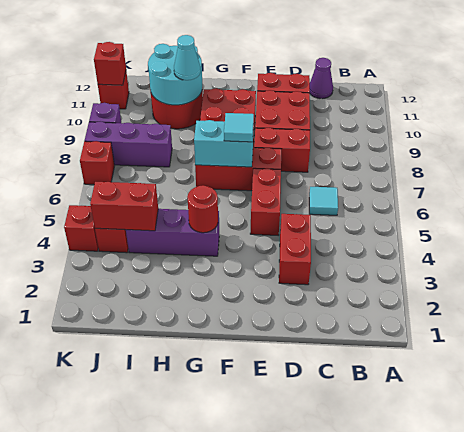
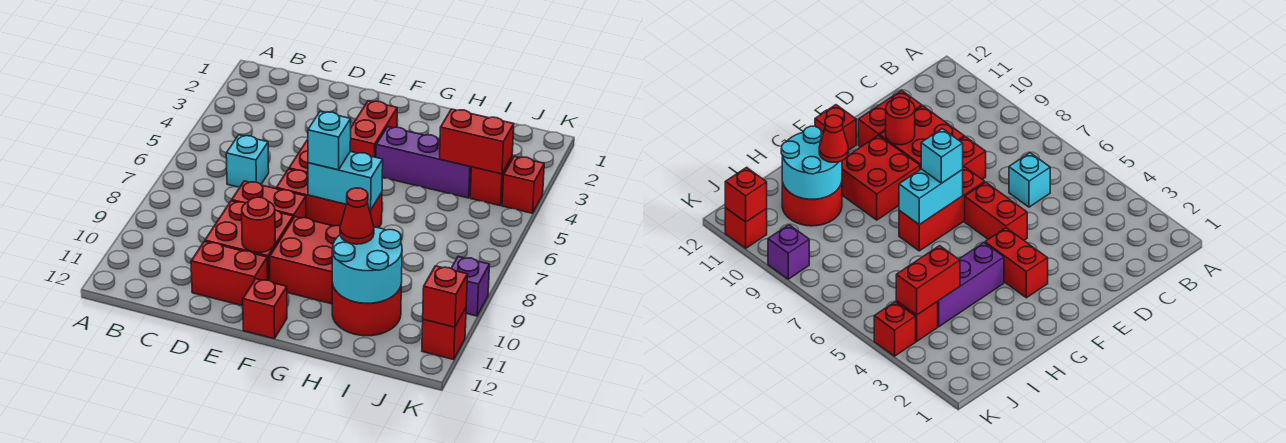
cyan tile C6 level 1 -> cyan brick C6 level 1
purple cone C12 level 1 -> none
red brick D3:D4 level 1 -> red brick F3:F4 level 1
cyan tile F7 level 3 -> cyan brick F7 level 3
red round brick G4 level 2 -> red round brick E10 level 2
cyan cone H10 level 3 -> red cone H10 level 3
purple brick I8:K8 level 1 -> none
red brick K7 level 1 -> red brick F12 level 1

